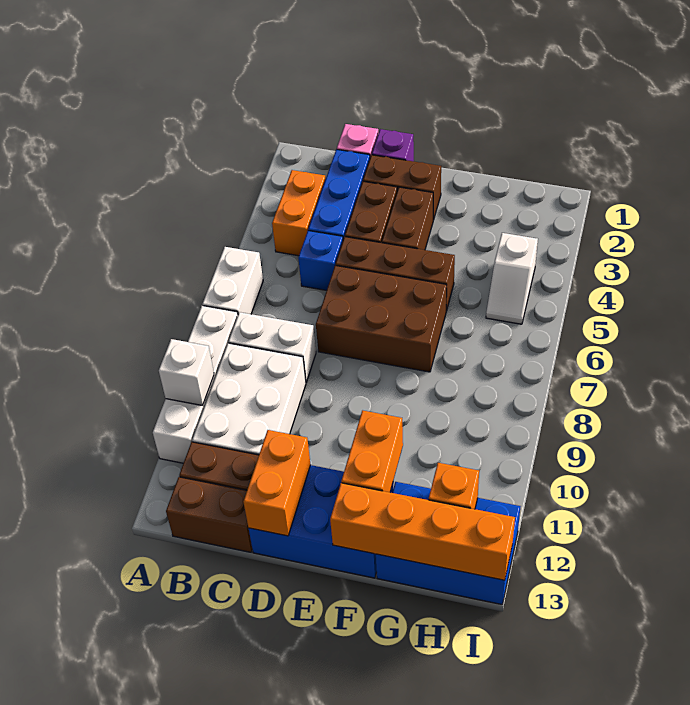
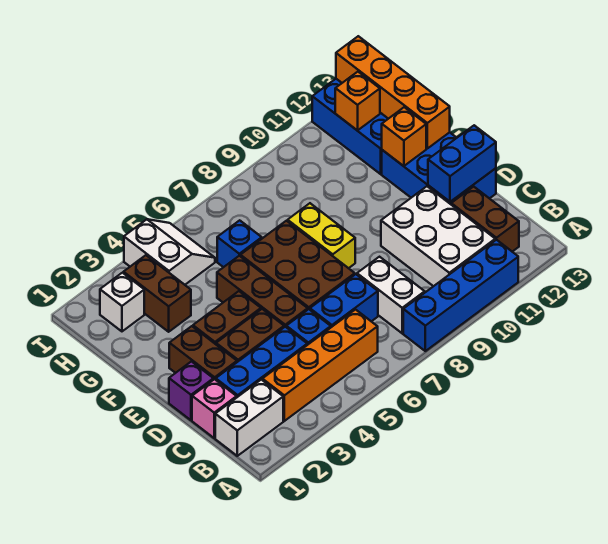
white brick A6:A7 level 1 -> white brick B1:B2 level 1
white brick A8:A11 level 1 -> blue brick A8:A11 level 1
white brick A10 level 2 -> white brick H2 level 1
orange brick B3:B4 level 1 -> orange brick B3:B6 level 1
white brick B9:C11 level 1 -> white brick B10:D11 level 1
brown brick B13:C13 level 1 -> brown brick G3:H3 level 1
none -> blue brick C6:C7 level 1
orange brick D12:D13 level 2 -> blue brick D12:D13 level 2
none -> yellow brick E8:F8 level 1
orange brick F11:F12 level 2 -> orange brick F12 level 2
none -> blue brick G6 level 1
white slope H4:H5 level 1 top 4 -> white slope H4:I5 level 1 top 4

